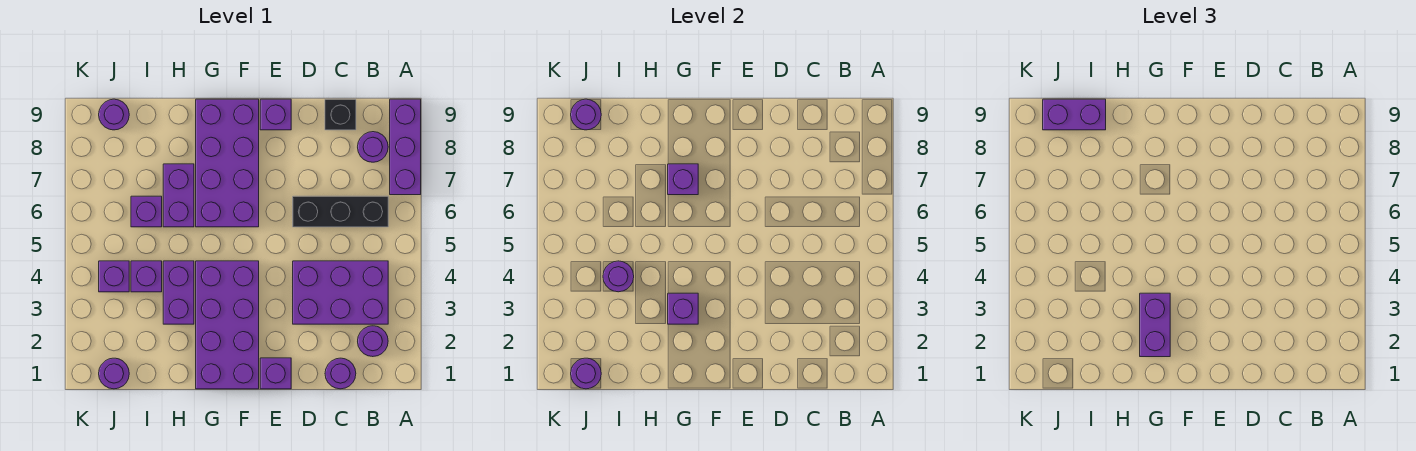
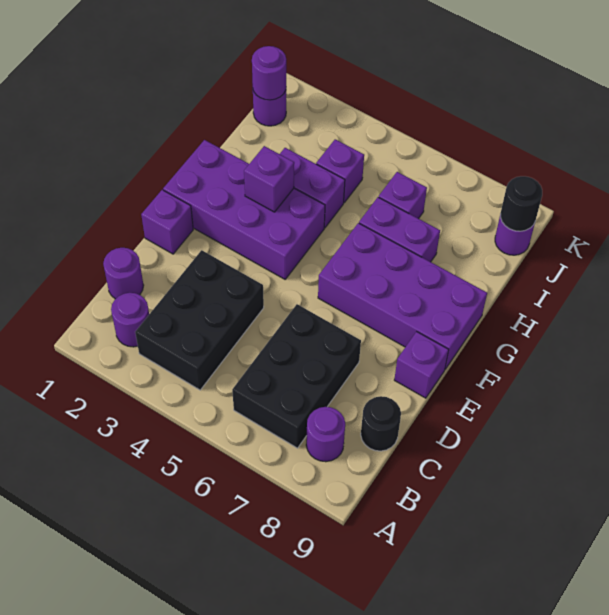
purple brick A7:A9 level 1 -> none
purple brick B3:D4 level 1 -> black brick B3:D4 level 1
black brick B6:D6 level 1 -> black brick B6:D7 level 1
black brick C9 level 1 -> black round brick C9 level 1
purple brick G2:G3 level 3 -> none
purple brick G7 level 2 -> none
purple round brick I4 level 2 -> none
purple brick I9:J9 level 3 -> none
purple brick J4 level 1 -> none
purple round brick J9 level 2 -> black round brick J9 level 2

